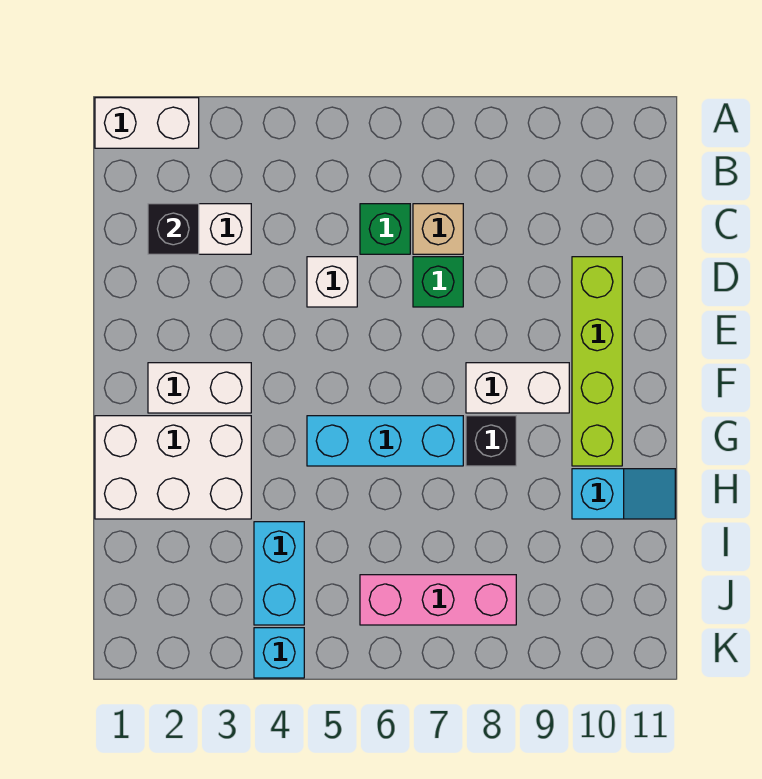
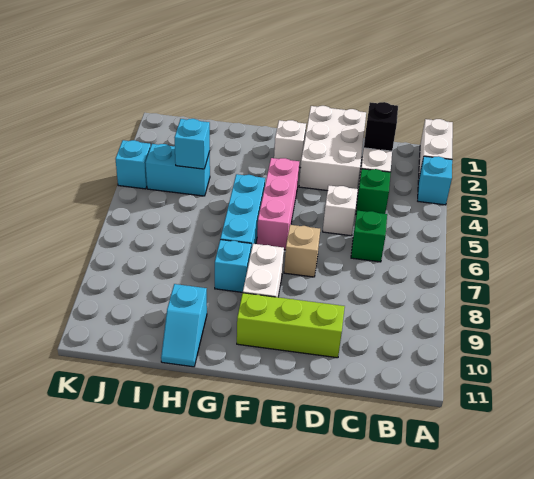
none -> cyan brick A3 level 1
tan brick C7 level 1 -> tan brick E7 level 1
green brick D7 level 1 -> green brick C4 level 1
lime brick D10:G10 level 1 -> lime brick D10:F10 level 1
white brick F2:F3 level 1 -> white brick F2 level 1
white brick G1:H3 level 1 -> white brick D1:E3 level 1
black brick G8 level 1 -> cyan brick G8 level 1
none -> cyan brick I4 level 2
pink brick J6:J8 level 1 -> pink brick F4:F6 level 1

